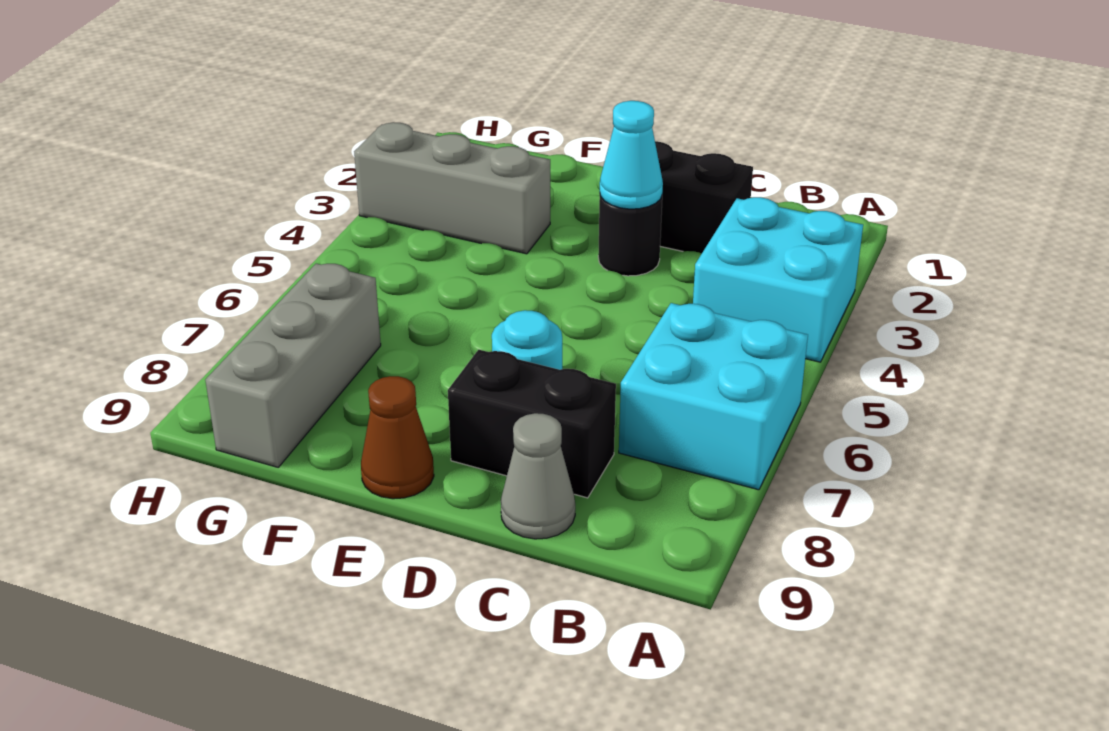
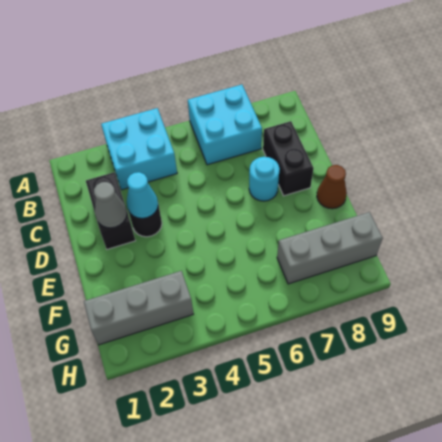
grey cone C9 level 1 -> grey cone D2 level 2
grey brick F3:H3 level 1 -> grey brick G1:G3 level 1

